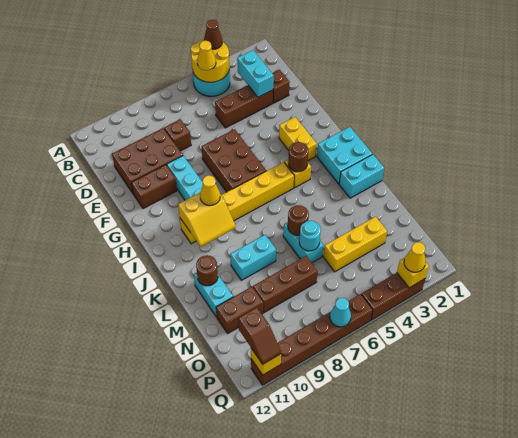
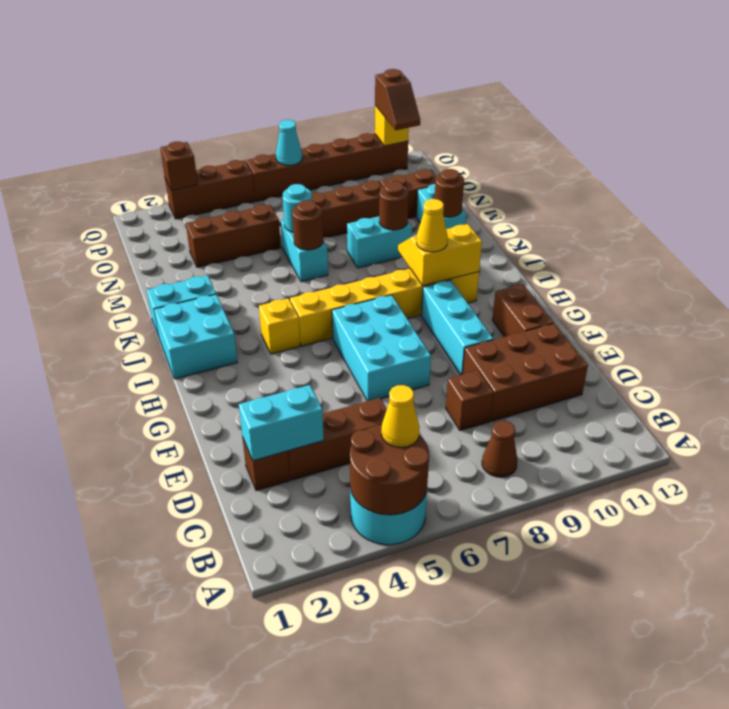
yellow round brick A4:B5 level 2 -> brown round brick A4:B5 level 2
brown cone A4 level 3 -> brown cone B8 level 1
cyan brick C3:D3 level 2 -> cyan brick D2:D3 level 2
brown brick F6:H7 level 1 -> cyan brick F6:H7 level 1
brown brick F10:F11 level 1 -> brown brick F11:G11 level 1
yellow brick G3:H3 level 1 -> none
brown round brick I4 level 2 -> brown round brick L9 level 2
yellow brick N3:N5 level 1 -> brown brick N3:N5 level 1
brown slope P11:Q11 level 3 top P -> brown slope P11:Q11 level 3 top Q
yellow brick Q3 level 2 -> brown brick Q3 level 2
yellow cone Q3 level 3 -> none

